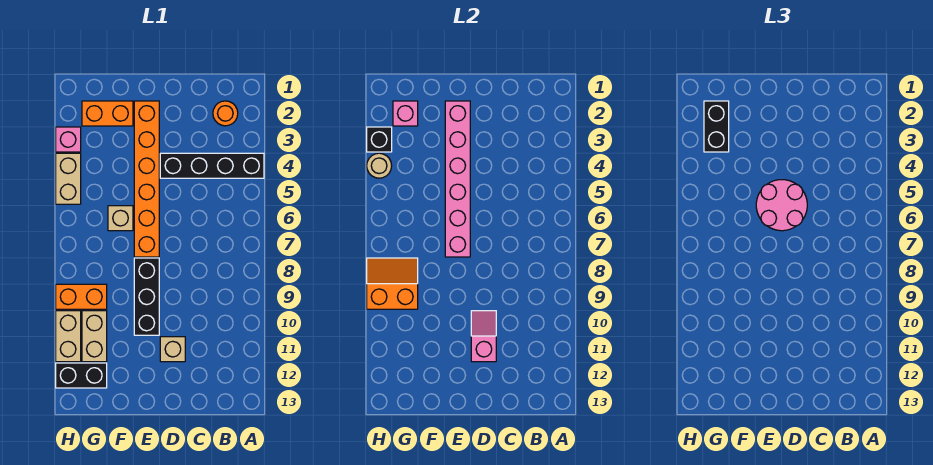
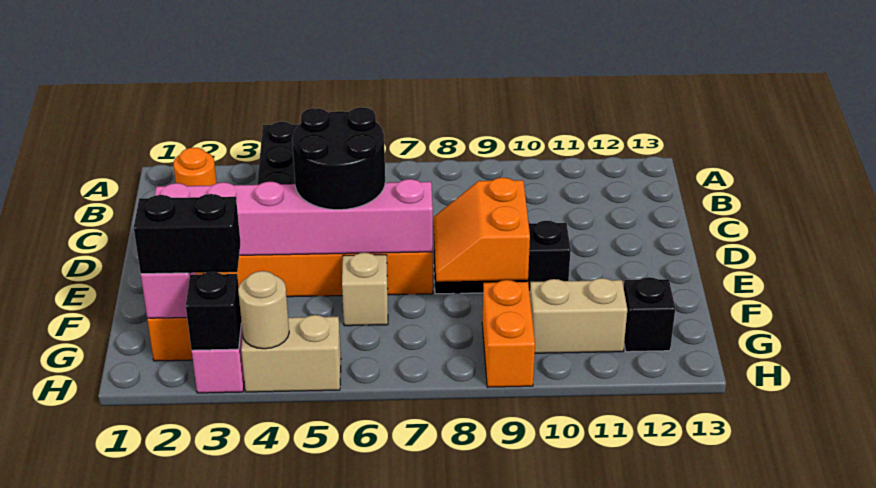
pink round brick D5:E6 level 3 -> black round brick D5:E6 level 3
pink slope D10:D11 level 2 top 11 -> none
tan brick D11 level 1 -> none
orange slope G8:H9 level 2 top 9 -> orange slope E8:F9 level 2 top 9
black brick G12:H12 level 1 -> black brick G12 level 1
tan brick H10:H11 level 1 -> none

